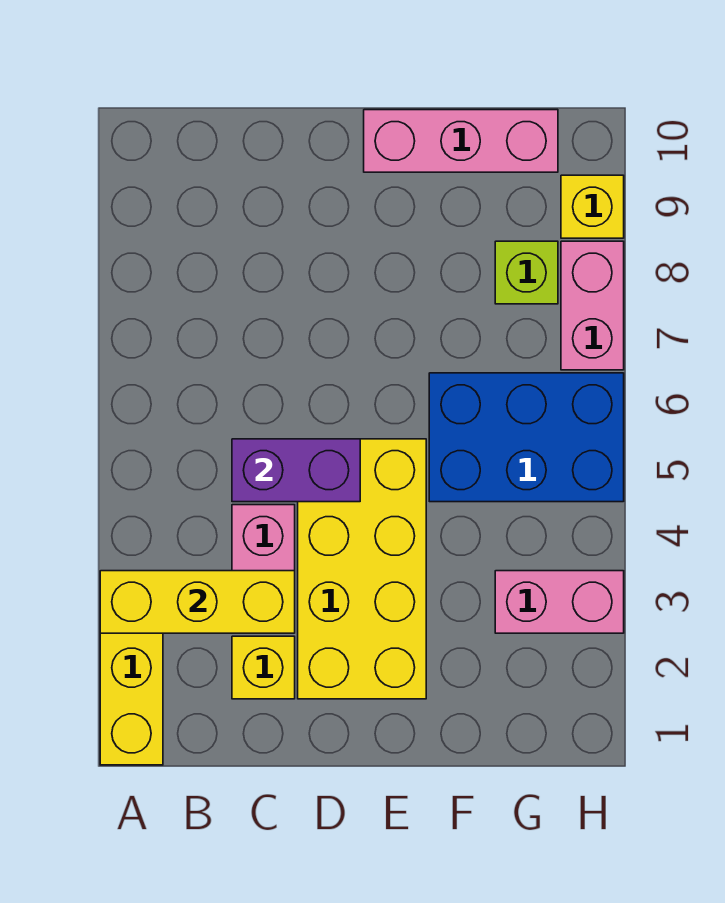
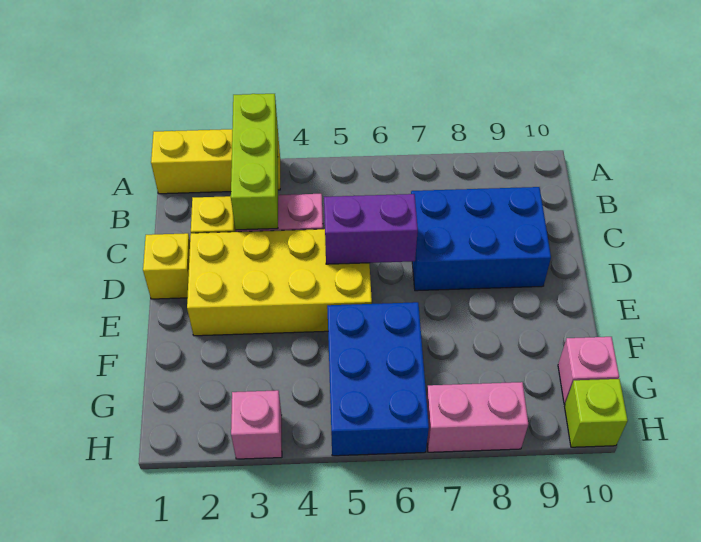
yellow brick A3:C3 level 2 -> lime brick A3:C3 level 2
purple brick C5:D5 level 2 -> purple brick D5:D6 level 2
none -> blue brick C7:D9 level 1
pink brick E10:G10 level 1 -> pink brick G10 level 1
pink brick G3:H3 level 1 -> pink brick H3 level 1
lime brick G8 level 1 -> lime brick H10 level 1
yellow brick H9 level 1 -> yellow brick D1 level 1

